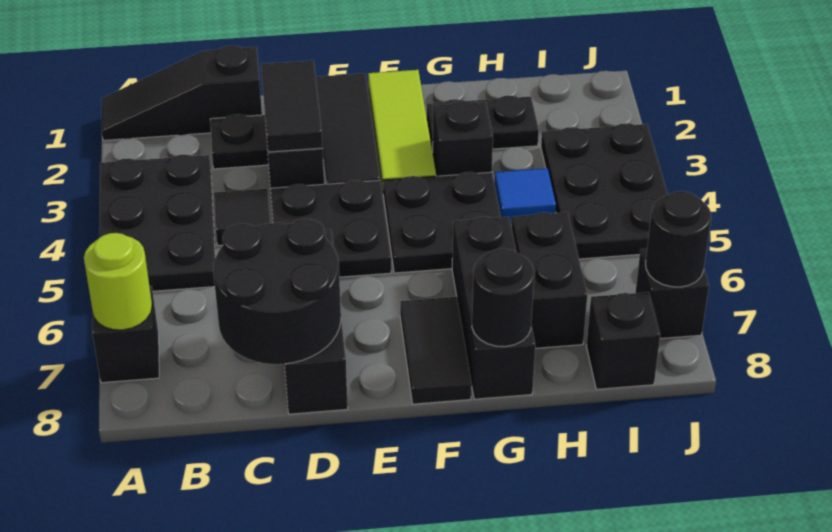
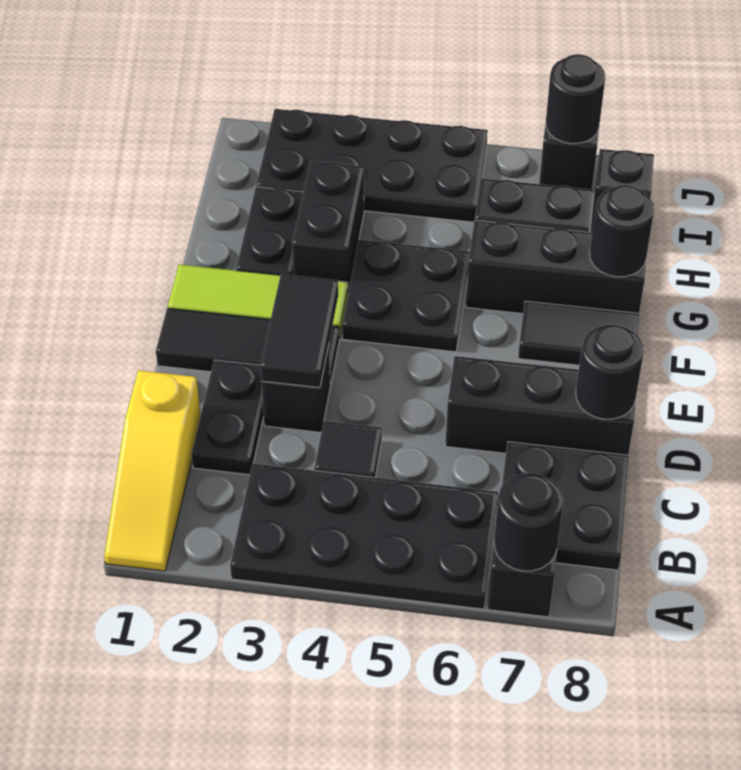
black slope A1:C1 level 1 top C -> yellow slope A1:C1 level 1 top C
black plate A3:B5 level 1 -> black plate A3:B6 level 1
lime round brick A7 level 2 -> black round brick A7 level 2
black round brick C7:D8 level 2 -> black round brick D8 level 2
black tile D2:D3 level 2 -> black tile D3:E3 level 2
black plate D4:E5 level 1 -> black plate B7:C8 level 1
black brick G3 level 1 -> black brick G3:H3 level 1
blue tile H4 level 1 -> none
black plate I3:J5 level 1 -> black plate I2:J5 level 1

